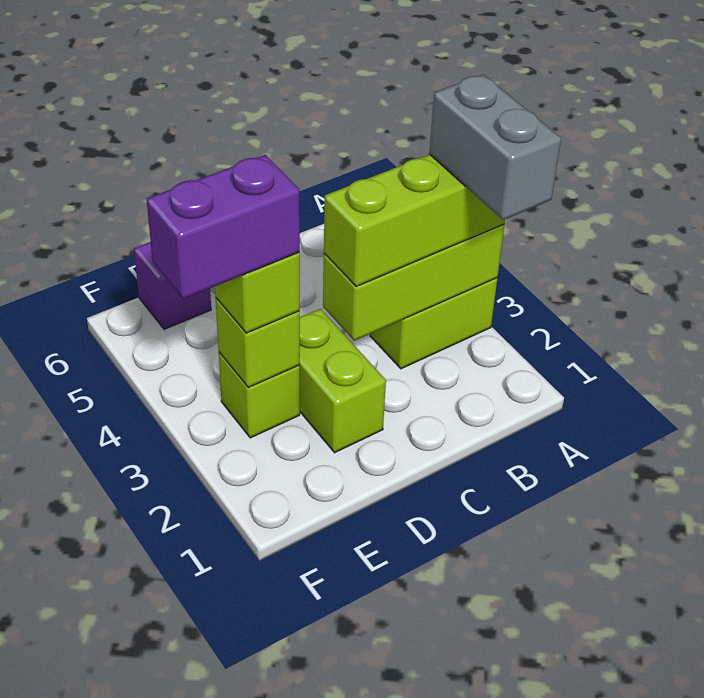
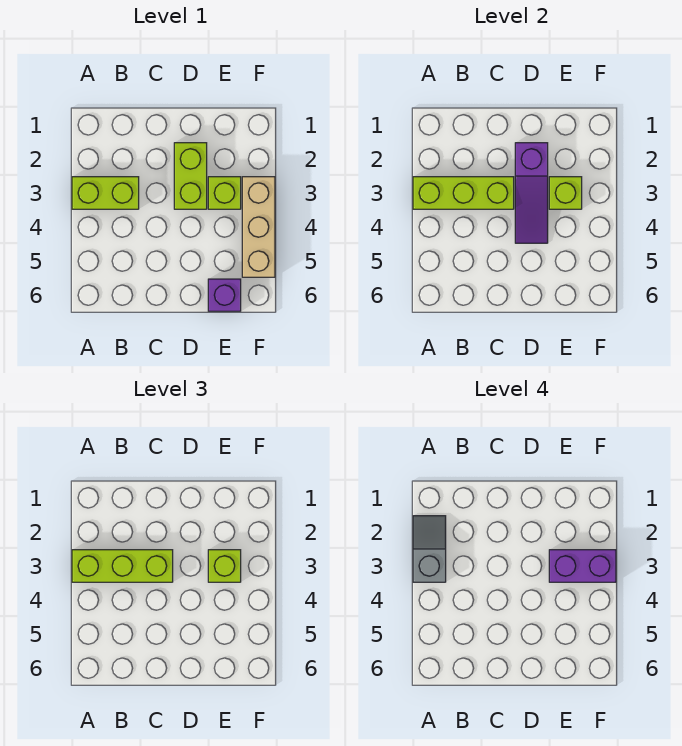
grey brick A2:A3 level 4 -> grey slope A2:A3 level 4 top 3
none -> purple slope D2:D4 level 2 top 2
none -> tan brick F3:F5 level 1

